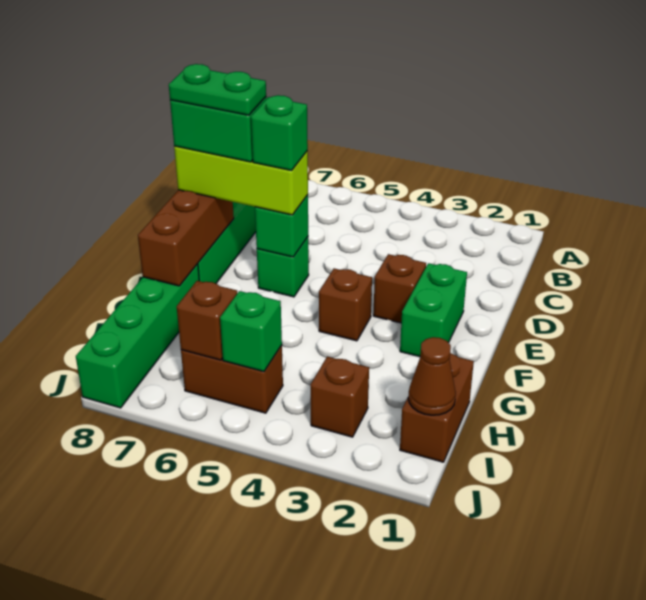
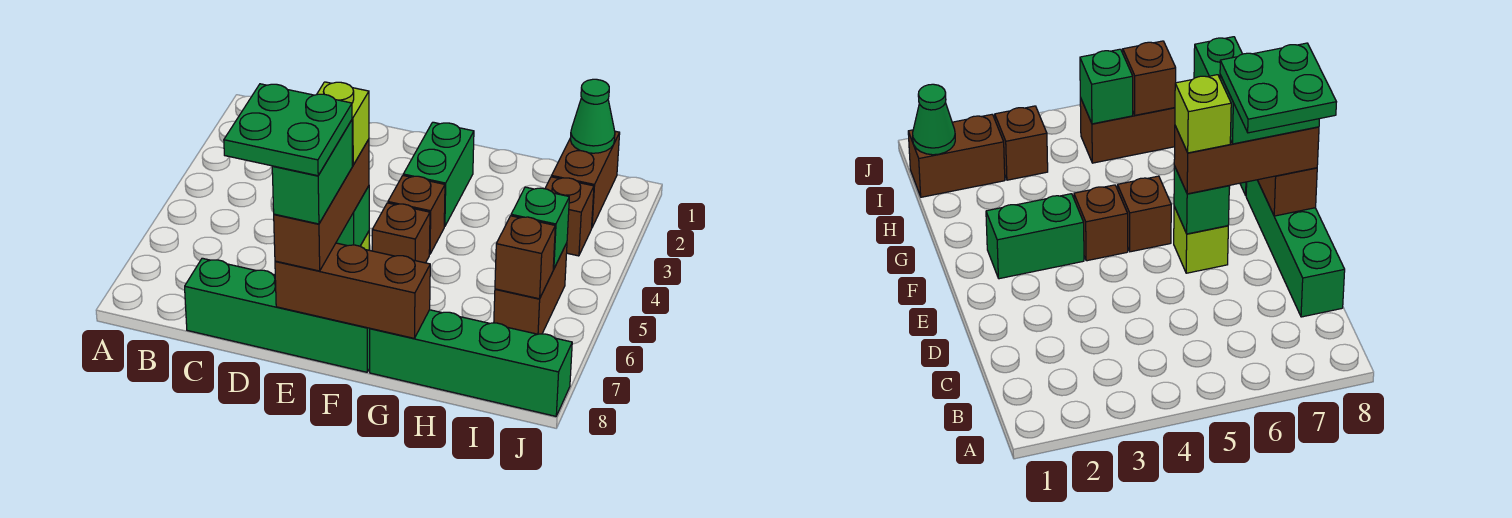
green brick E2:F2 level 1 -> green brick F2:F3 level 1
brown brick E3 level 1 -> brown brick F5 level 1
green brick E6 level 1 -> lime brick E6 level 1
lime brick E6:E8 level 3 -> brown brick E6:E8 level 3
green brick E6 level 4 -> lime brick E6 level 4
green plate E7:E8 level 5 -> green plate D7:E8 level 5
brown brick H1:I1 level 1 -> brown brick I1:I2 level 1
brown cone I1 level 2 -> green cone I1 level 2

